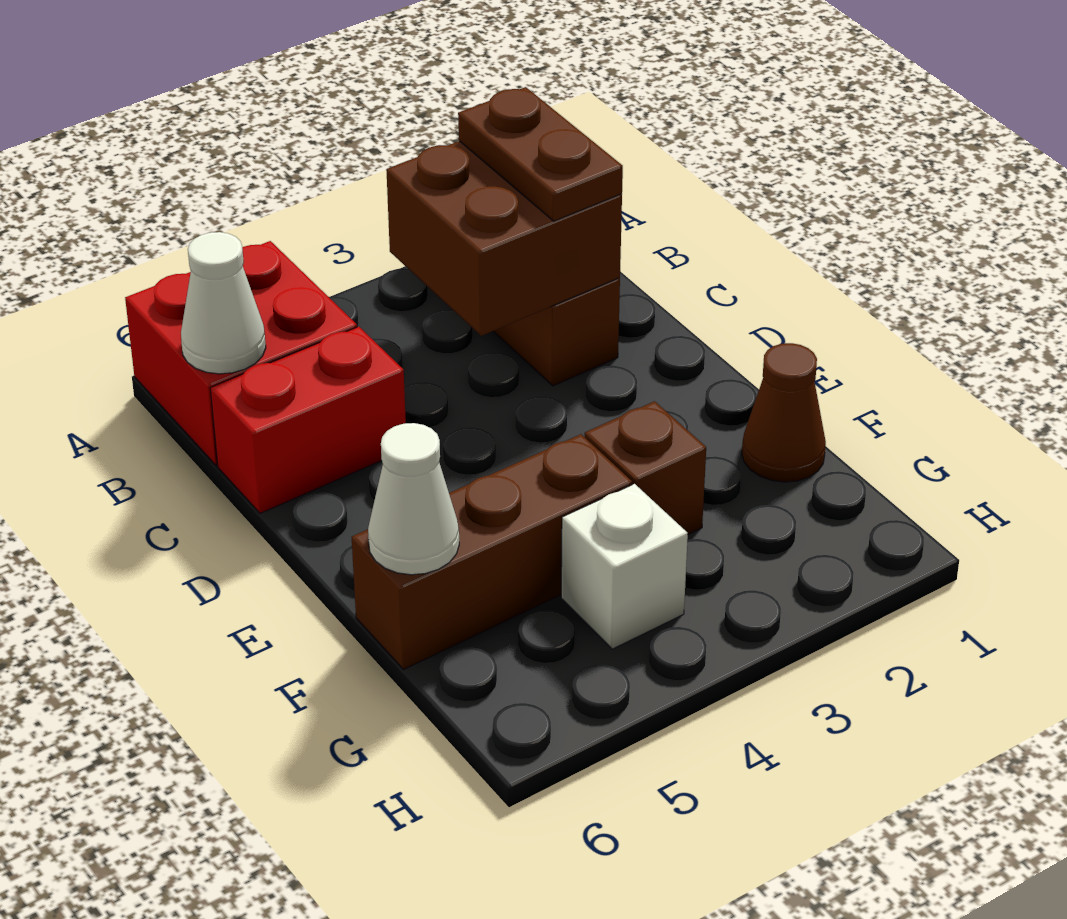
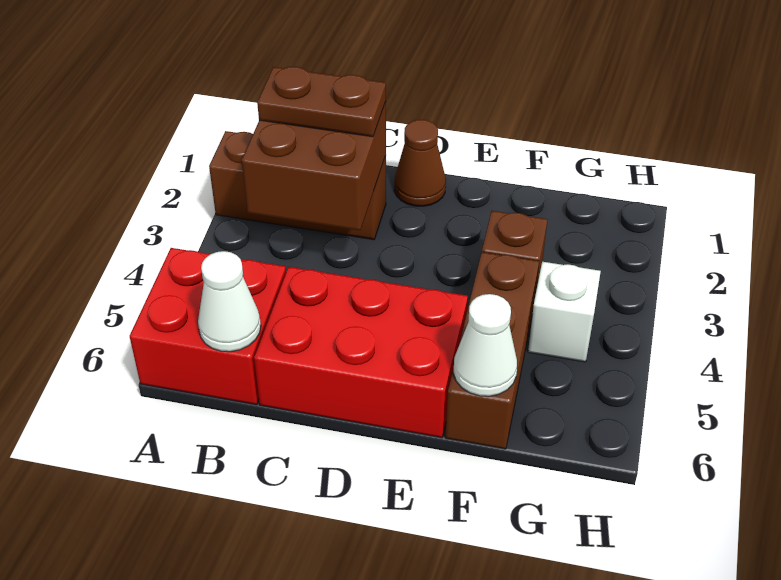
red brick C5:C6 level 1 -> red brick C5:E6 level 1
brown cone F1 level 1 -> brown cone D1 level 1

